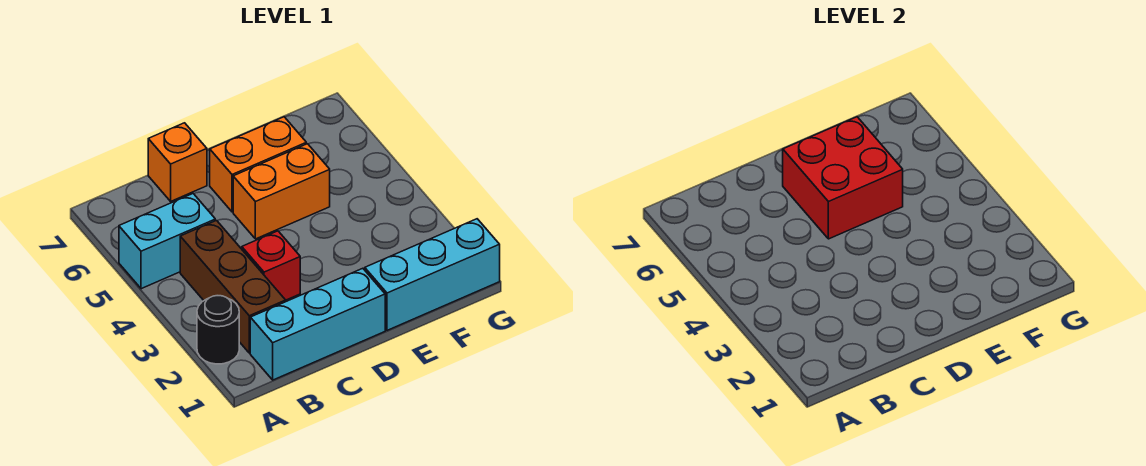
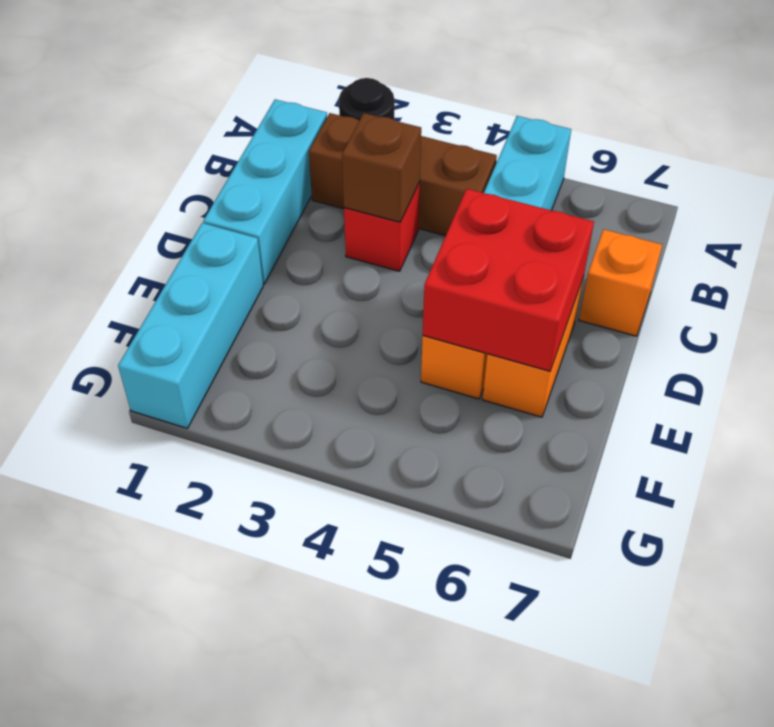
none -> brown brick C3 level 2

